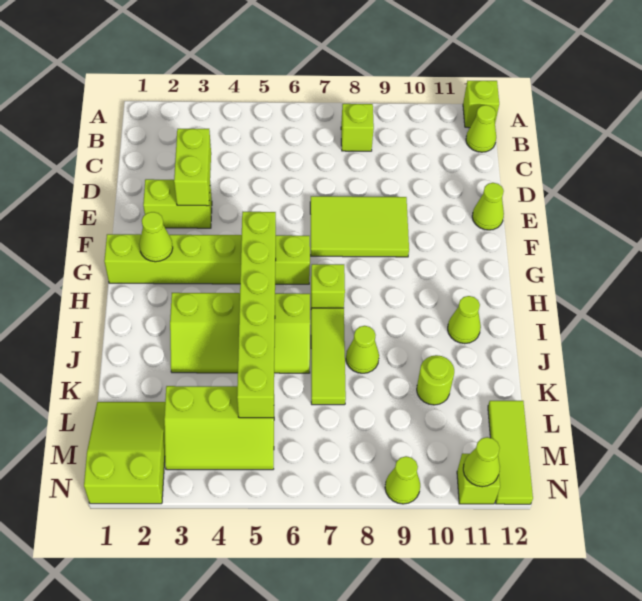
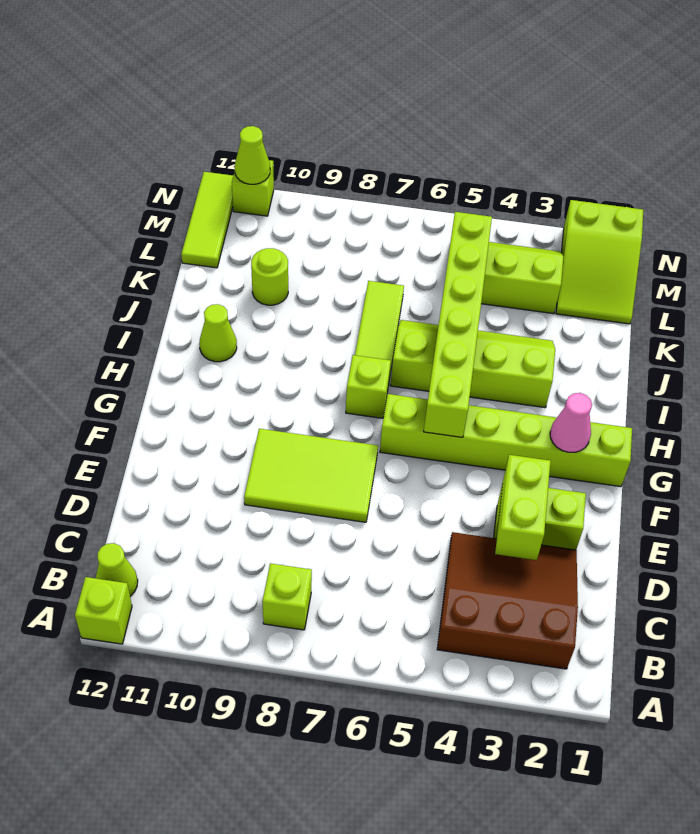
none -> brown slope B2:D4 level 1 top B
lime cone E12 level 1 -> none
lime cone G2 level 2 -> pink cone G2 level 2
lime cone J8 level 1 -> none
lime cone N9 level 1 -> none

